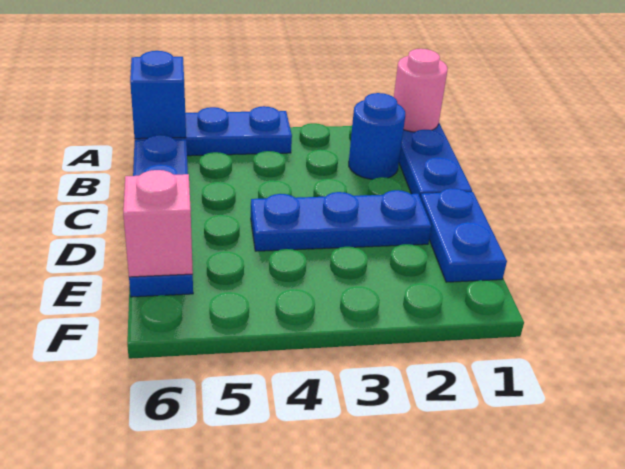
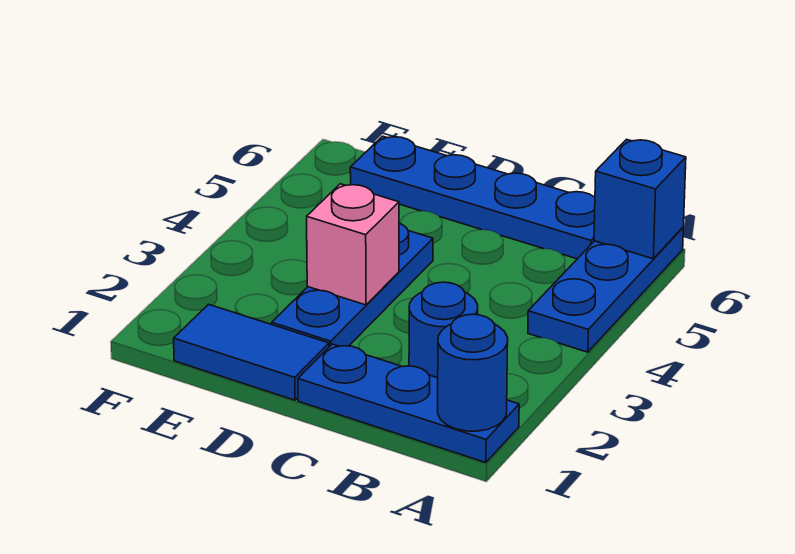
pink round brick A1 level 2 -> blue round brick A1 level 2
blue plate D1:E1 level 1 -> blue tile D1:E1 level 1
pink brick E6 level 2 -> pink brick D3 level 2

